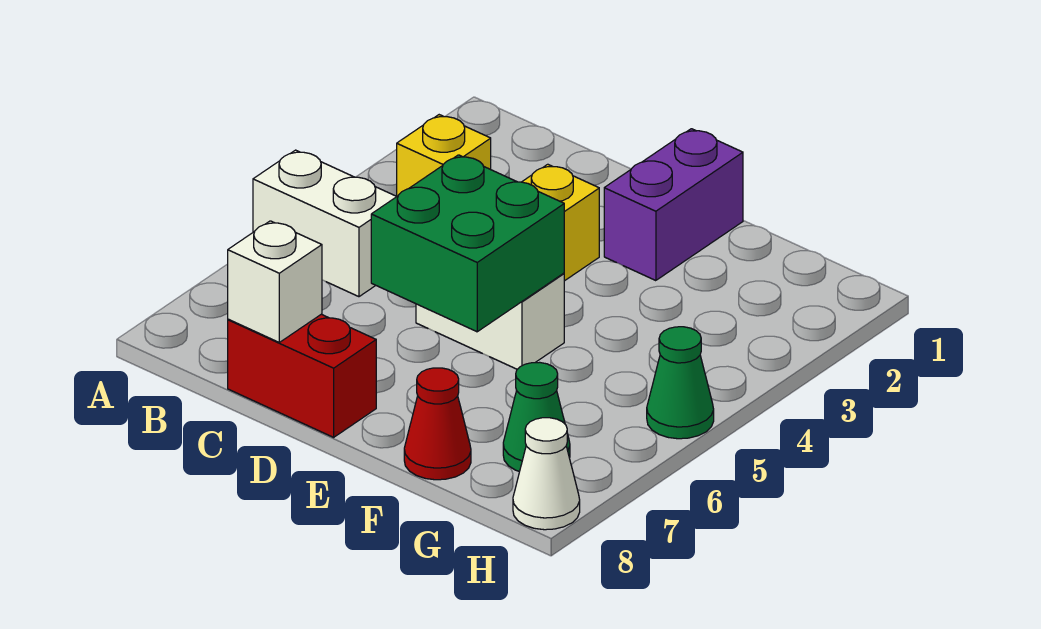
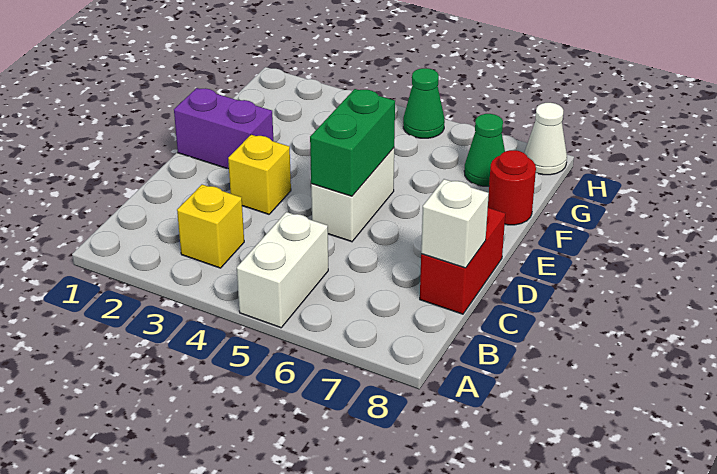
green brick D5:E6 level 2 -> green brick D5:E5 level 2
red cone F8 level 1 -> red round brick F8 level 1

